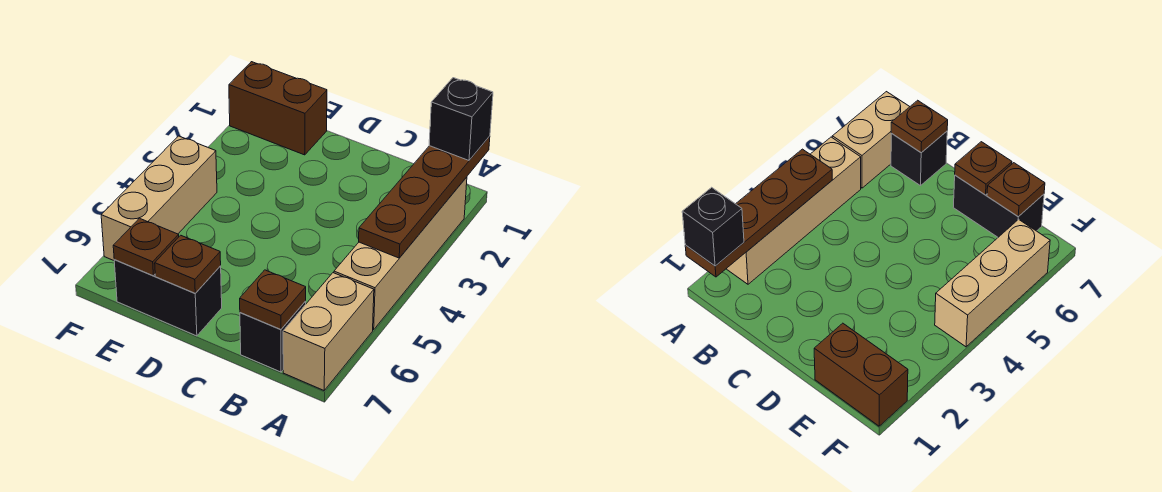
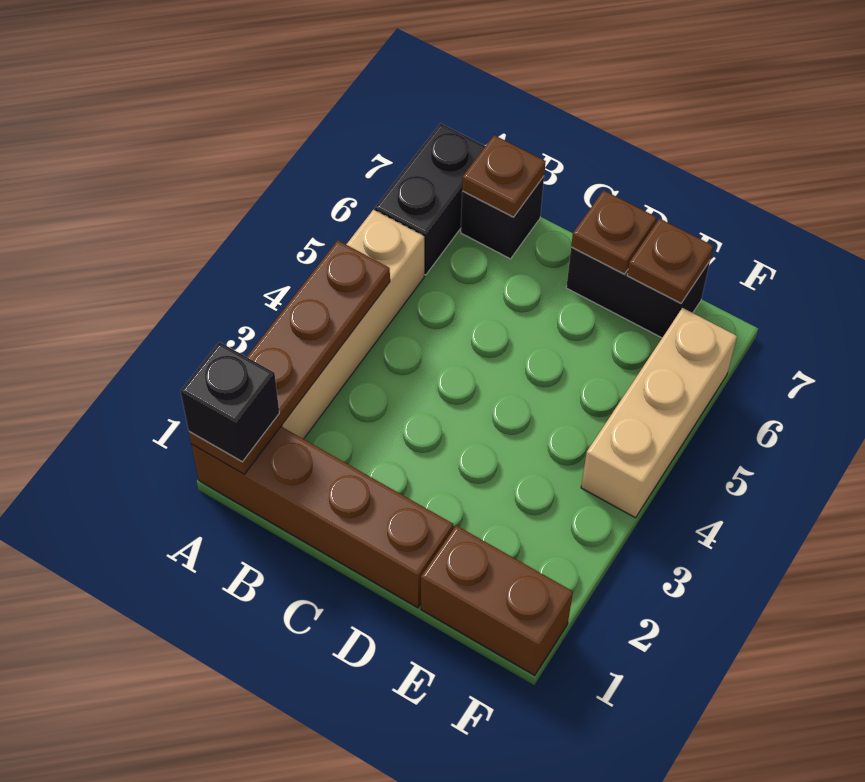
none -> brown brick A1:D1 level 1
tan brick A6:A7 level 1 -> black brick A6:A7 level 1

